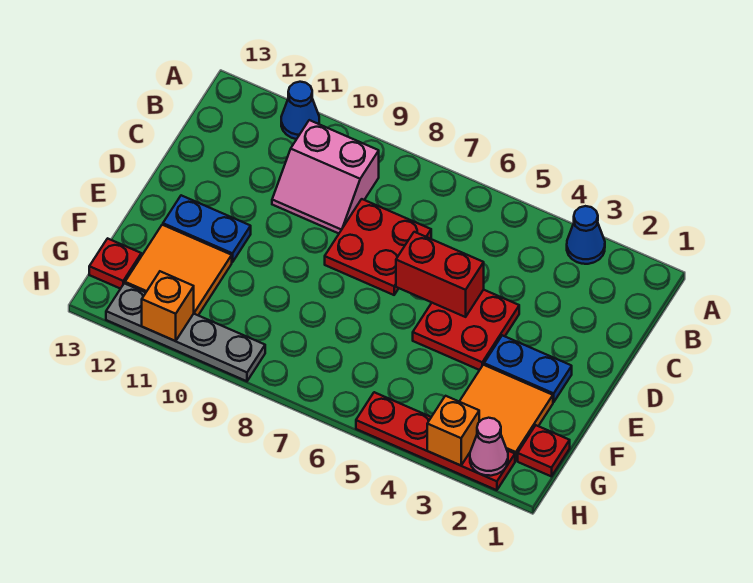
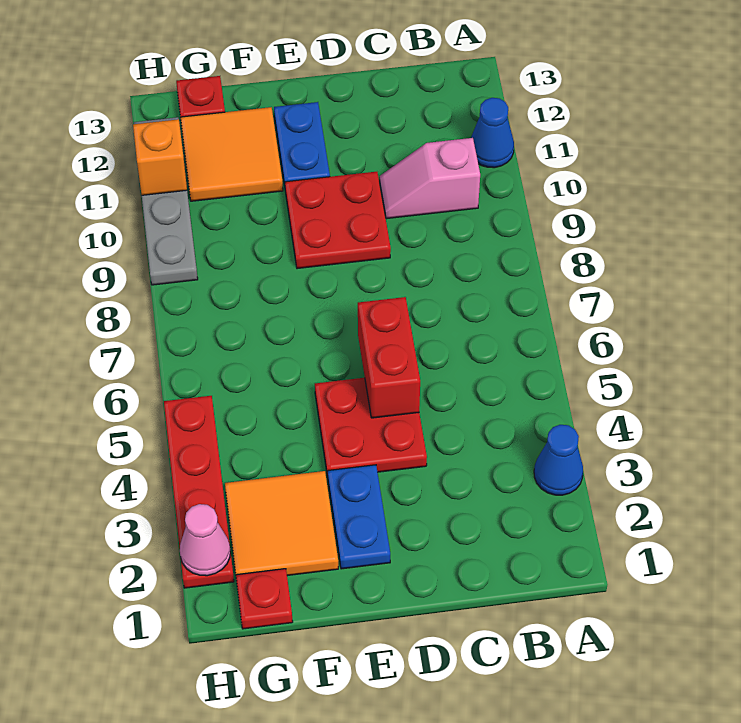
pink slope B9:C10 level 1 top B -> pink slope B10:C10 level 1 top B
red plate C7:D8 level 1 -> red plate D9:E10 level 1
orange brick H3 level 2 -> none

